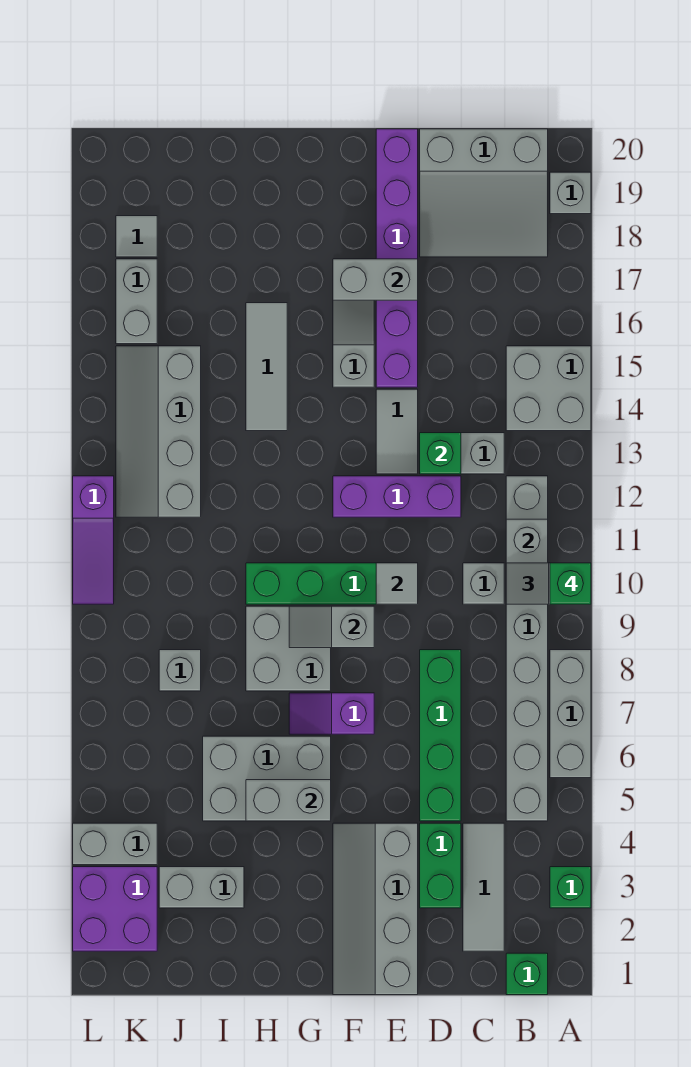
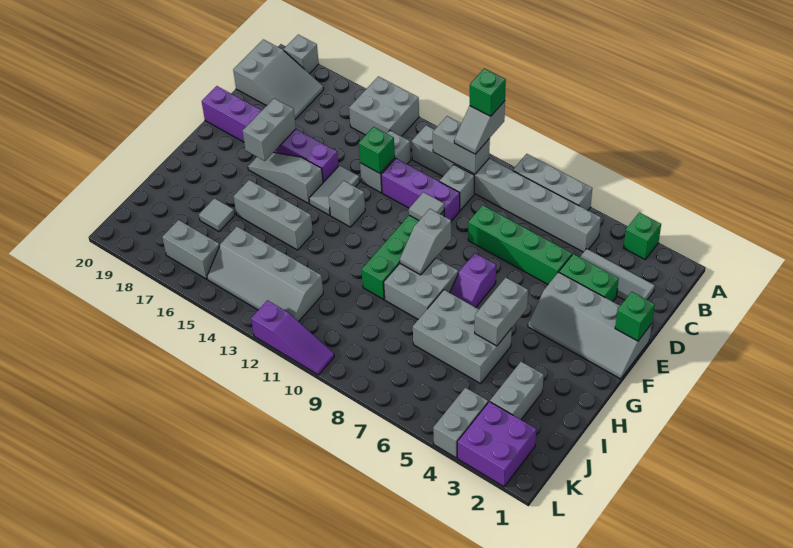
green brick B1 level 1 -> green brick E1 level 2
grey slope B18:D20 level 1 top 20 -> grey slope B18:C20 level 1 top 20
purple brick D12:F12 level 1 -> purple brick D10:D12 level 1
grey tile E13:E14 level 1 -> grey tile E14:F14 level 1
grey brick G5:I6 level 1 -> grey brick H5:I7 level 1
grey tile H14:H16 level 1 -> grey brick H14:H16 level 1
grey brick J8 level 1 -> grey brick F13 level 1
grey tile K18 level 1 -> grey tile I17 level 1

